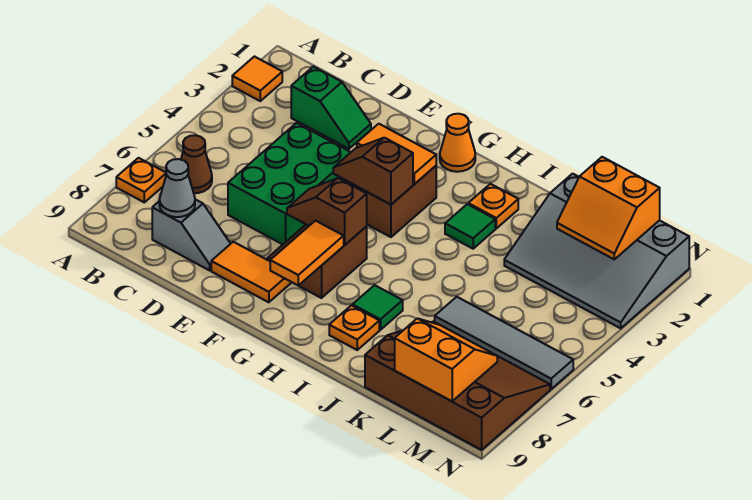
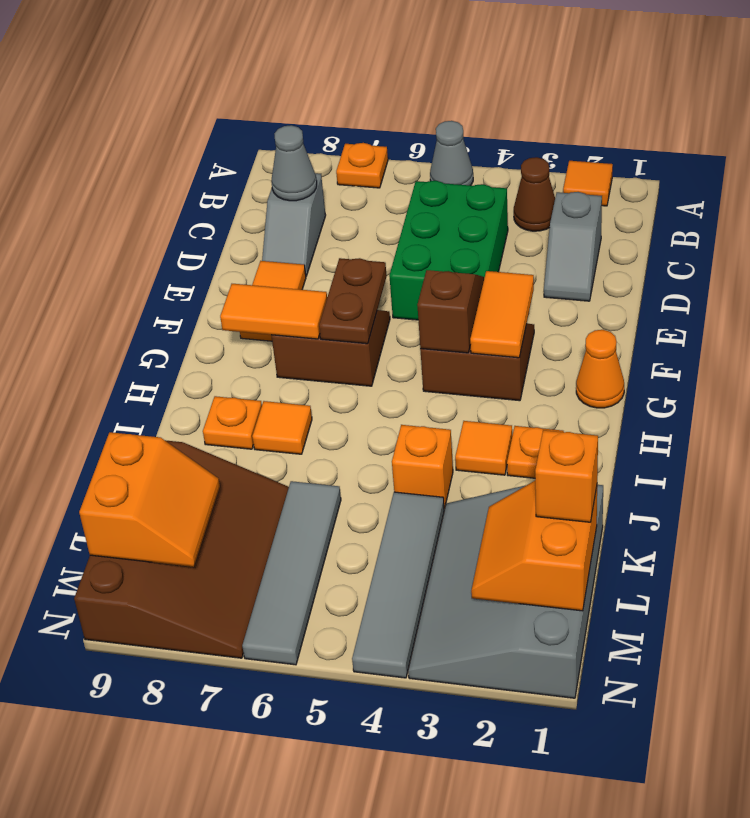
none -> grey cone A5 level 1
brown cone B6 level 1 -> brown cone B3 level 1
green slope C2:D2 level 1 top C -> grey slope C2:D2 level 1 top C
green brick D4:E6 level 1 -> green brick C4:E5 level 1
brown slope F6:G6 level 2 top G -> brown plate F6:G6 level 2
green tile I3 level 1 -> orange tile I3 level 1
green tile I7 level 1 -> orange tile I7 level 1
none -> orange brick J4 level 1
none -> grey tile K4:N4 level 1
none -> orange brick L1 level 3

